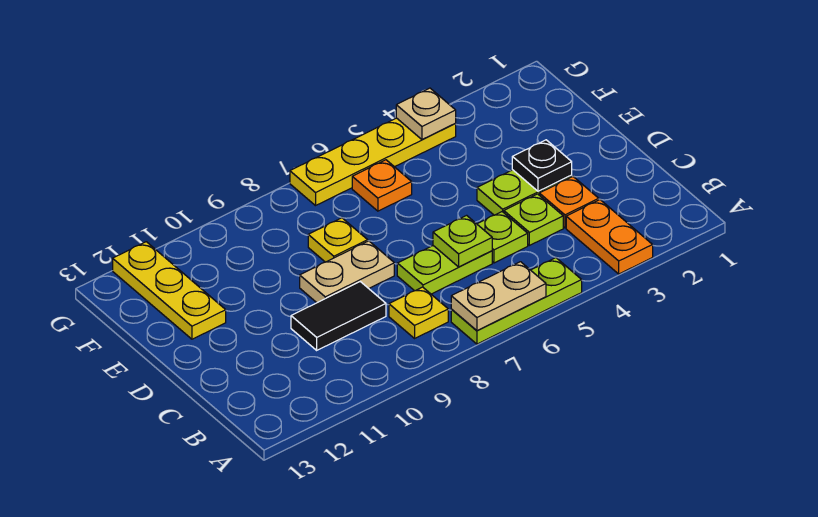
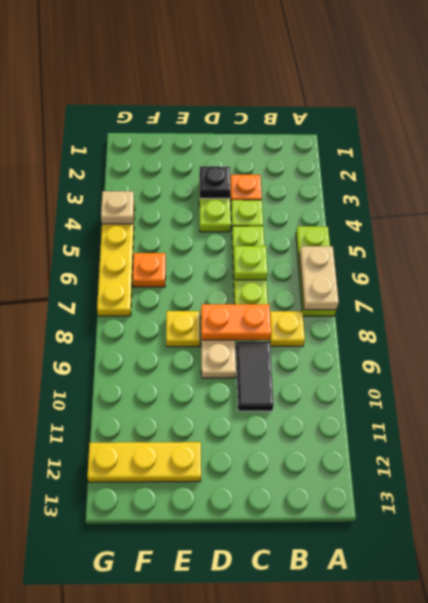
orange plate A3:B3 level 1 -> orange plate C8:D8 level 2

